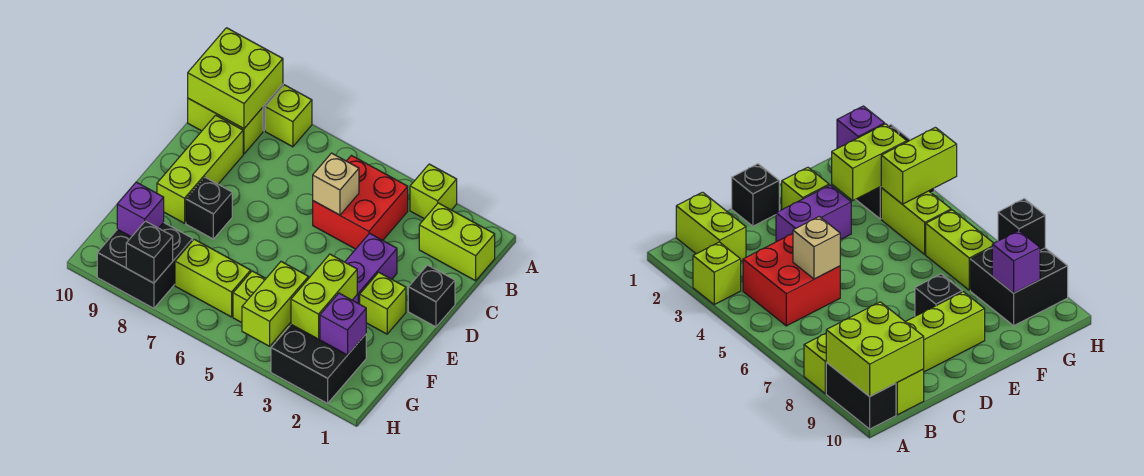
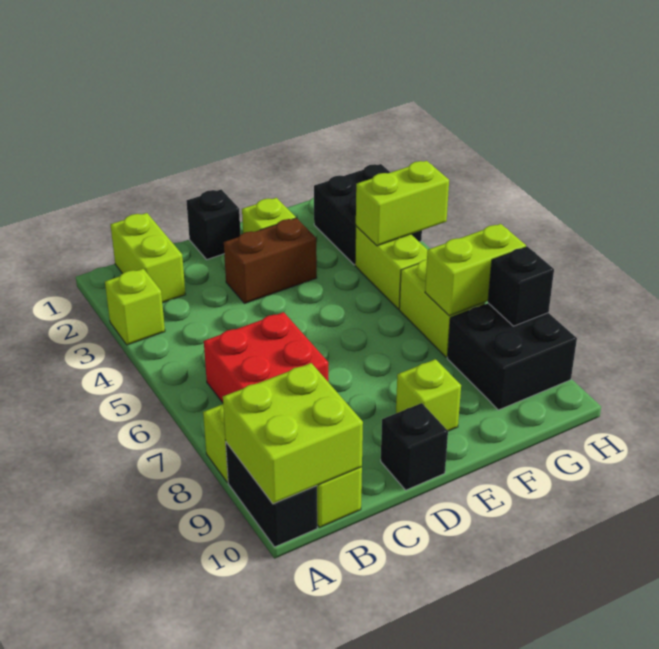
red brick B4:C5 level 1 -> red brick B6:C7 level 1
tan brick C5 level 2 -> none
lime brick C9:E9 level 1 -> lime brick E9 level 1
purple brick D3:E3 level 1 -> brown brick D3:E3 level 1
black brick E8 level 1 -> black brick D10 level 1
lime brick F3:G3 level 2 -> lime brick G7:H7 level 2
purple brick G2 level 2 -> none
purple brick G9 level 2 -> none

